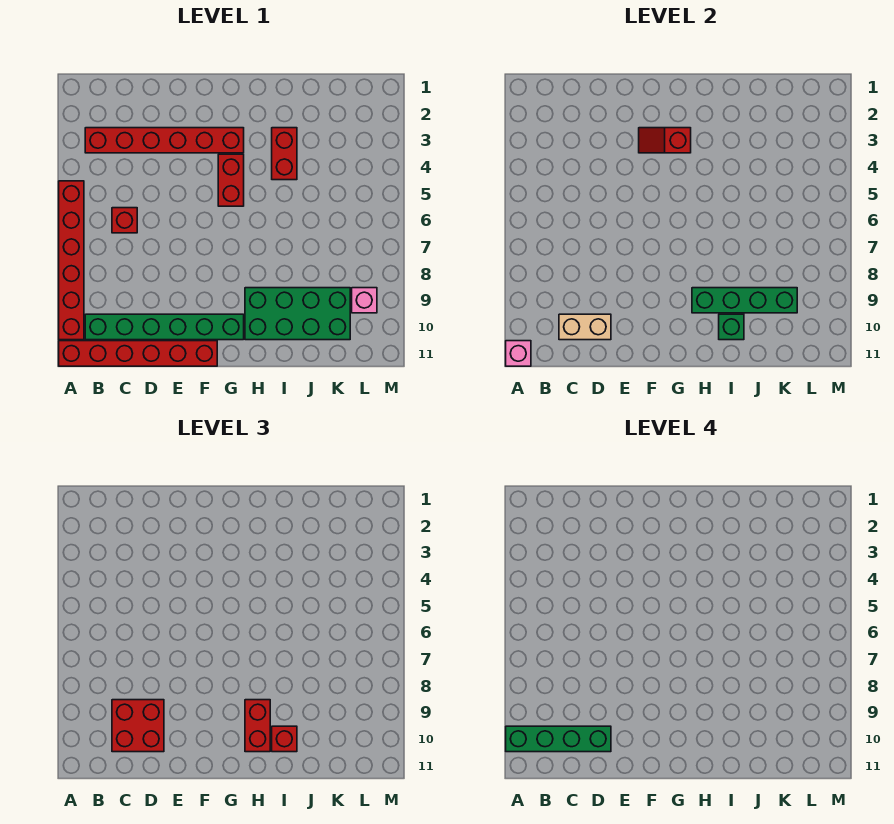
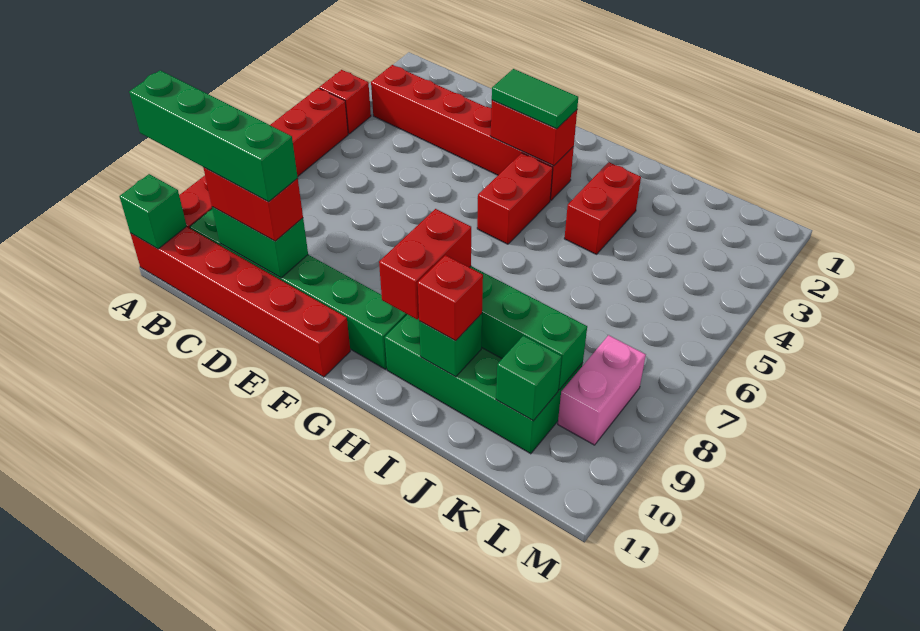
pink brick A11 level 2 -> green brick A11 level 2
red brick C6 level 1 -> red brick A4 level 1
red brick C9:D10 level 3 -> red brick C10:D10 level 3
tan brick C10:D10 level 2 -> green brick C10:D10 level 2
red slope F3:G3 level 2 top G -> red brick F3:G3 level 2
none -> green tile F3:G3 level 3
none -> green brick K10 level 2
pink brick L9 level 1 -> pink brick L8:L9 level 1

